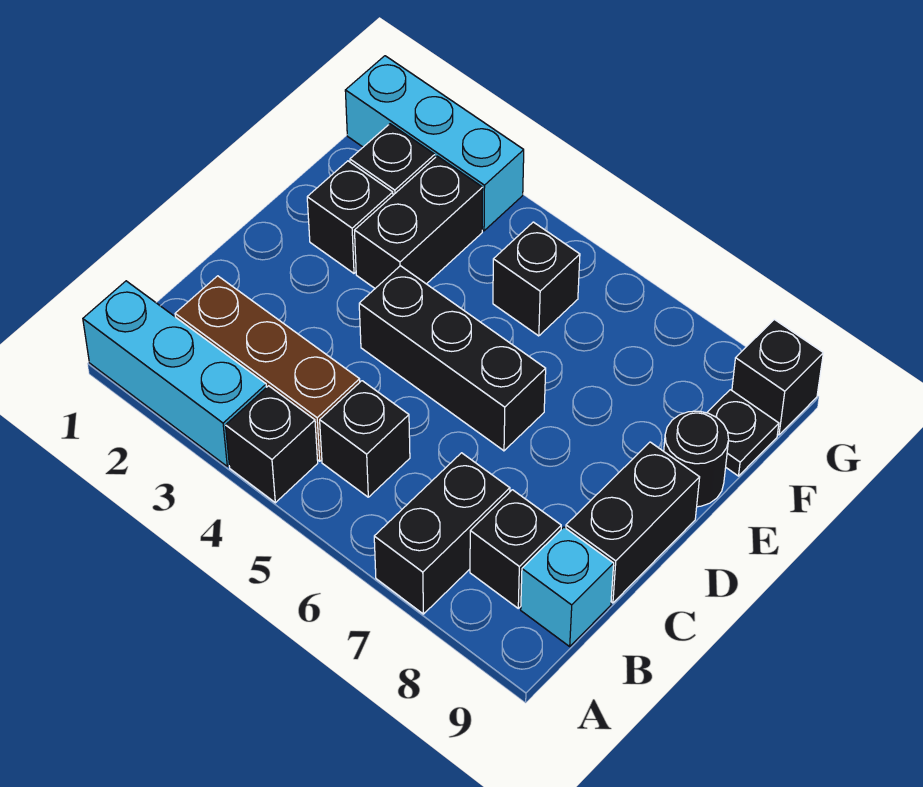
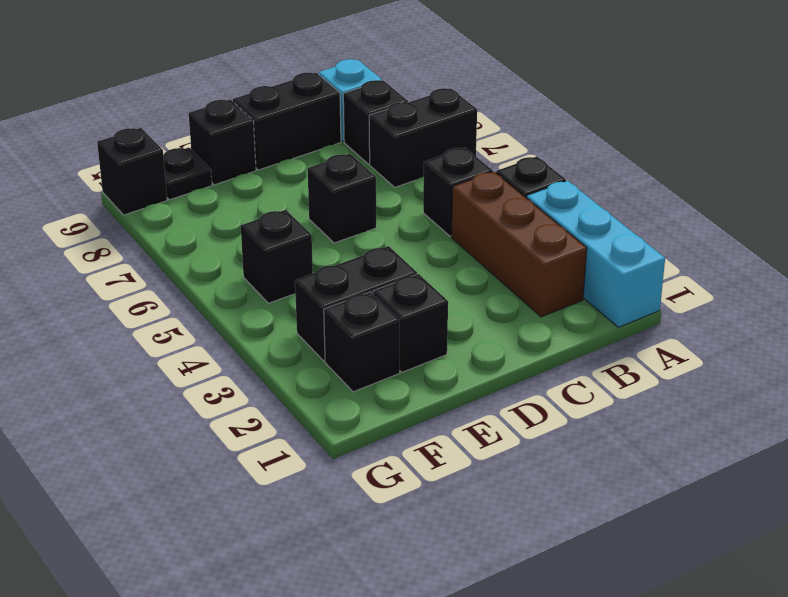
black brick D4:D6 level 1 -> black brick D6 level 1
black round brick E9 level 1 -> black brick E9 level 1
cyan brick G1:G3 level 1 -> none

